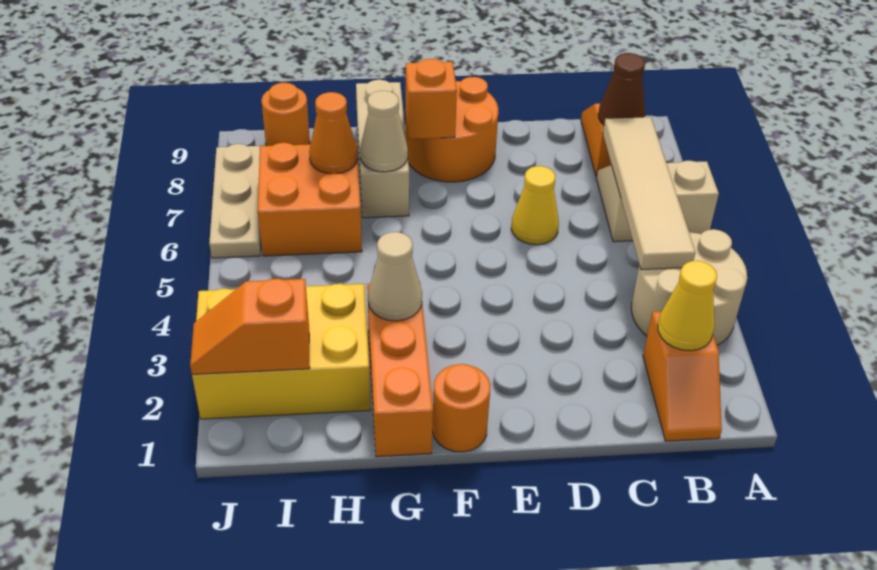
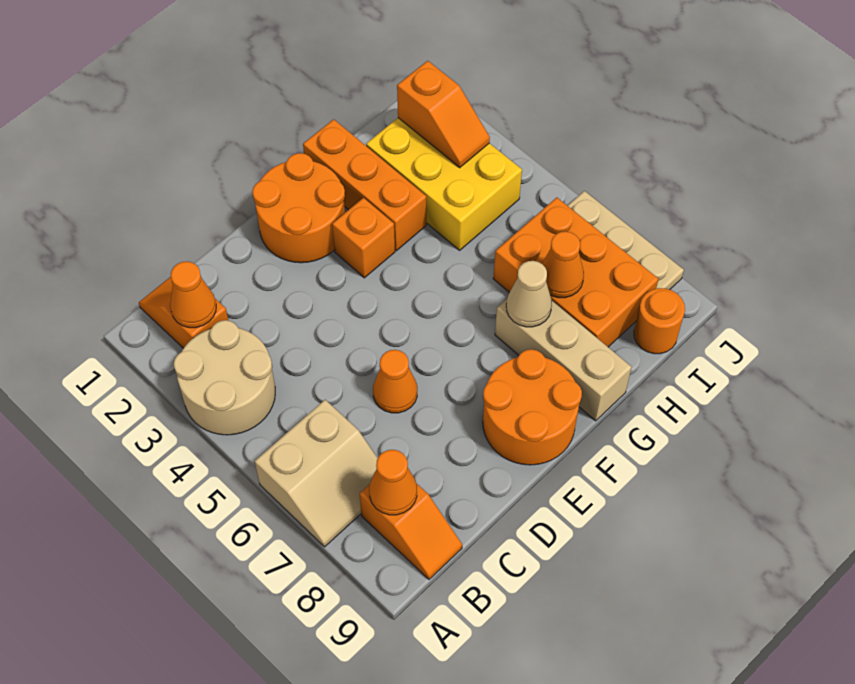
yellow cone B2 level 2 -> orange cone B2 level 2
tan tile B4:B7 level 2 -> none
brown cone B8 level 2 -> orange cone B8 level 2
yellow cone D6 level 1 -> orange cone D6 level 1
orange round brick F1 level 1 -> orange round brick E1:F2 level 1
orange brick F8 level 2 -> orange brick F3 level 1
tan cone G3 level 2 -> none
yellow brick H2:J3 level 1 -> yellow brick H2:I4 level 1
orange brick H6:I7 level 1 -> orange brick H6:I8 level 1
orange slope I2:J2 level 2 top I -> orange slope I2:I3 level 2 top 2

